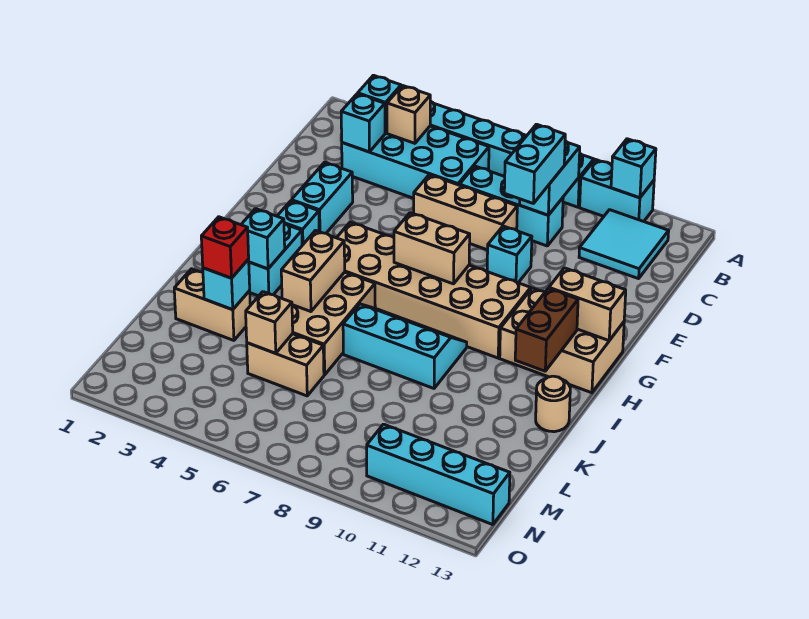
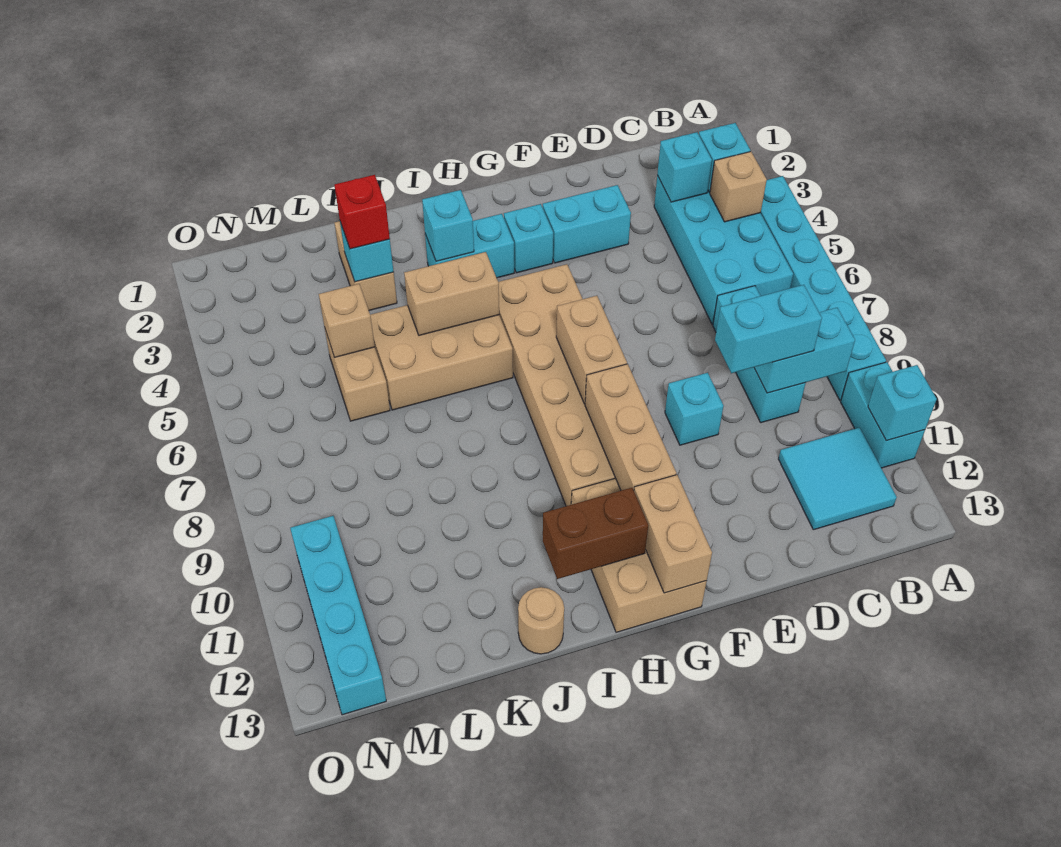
tan brick D6:D8 level 1 -> tan brick G9:G11 level 2
cyan slope I7:J9 level 1 top J -> none

